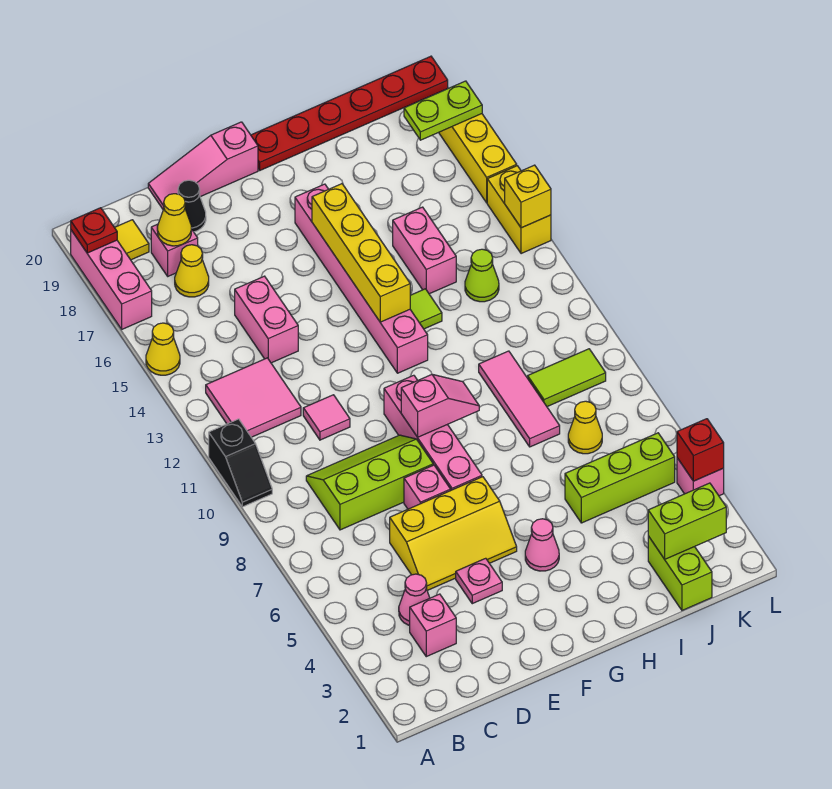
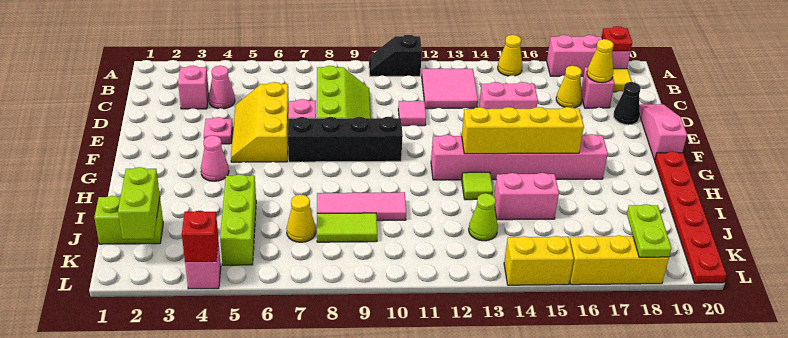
pink brick F7:F10 level 1 -> black brick F7:F10 level 1
pink slope F9:G9 level 2 top F -> none
lime tile J9:K9 level 1 -> lime tile J8:J9 level 1
yellow brick L14 level 2 -> none

